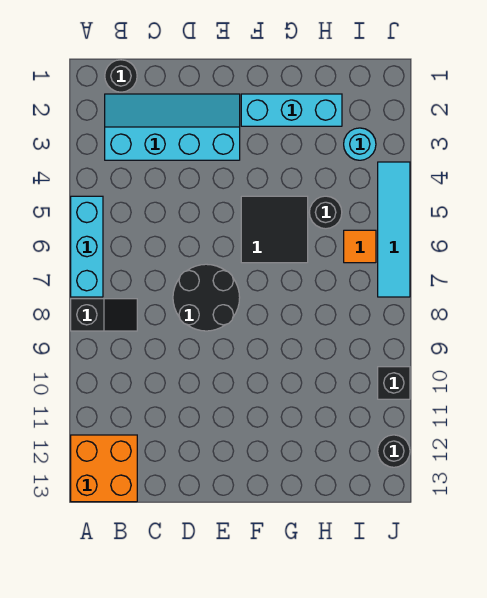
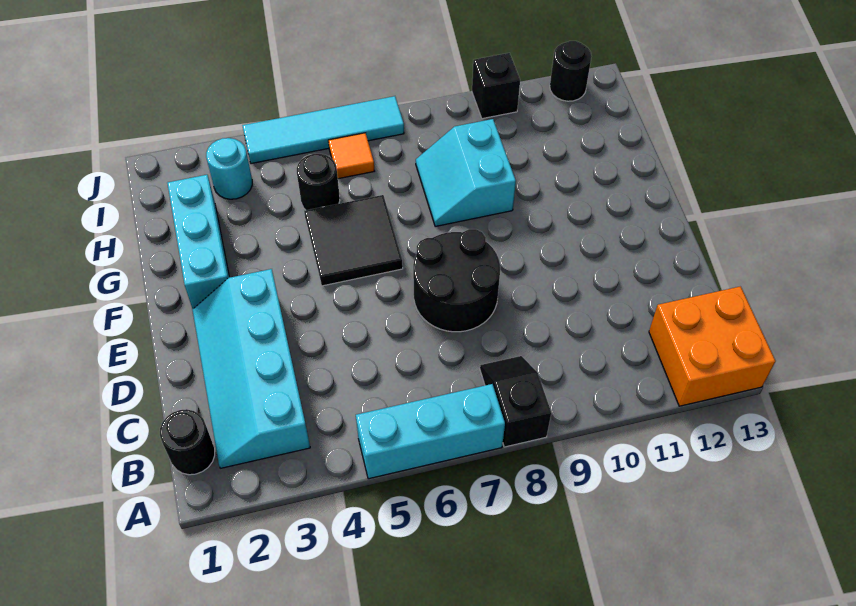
none -> cyan slope G8:H9 level 1 top 9

